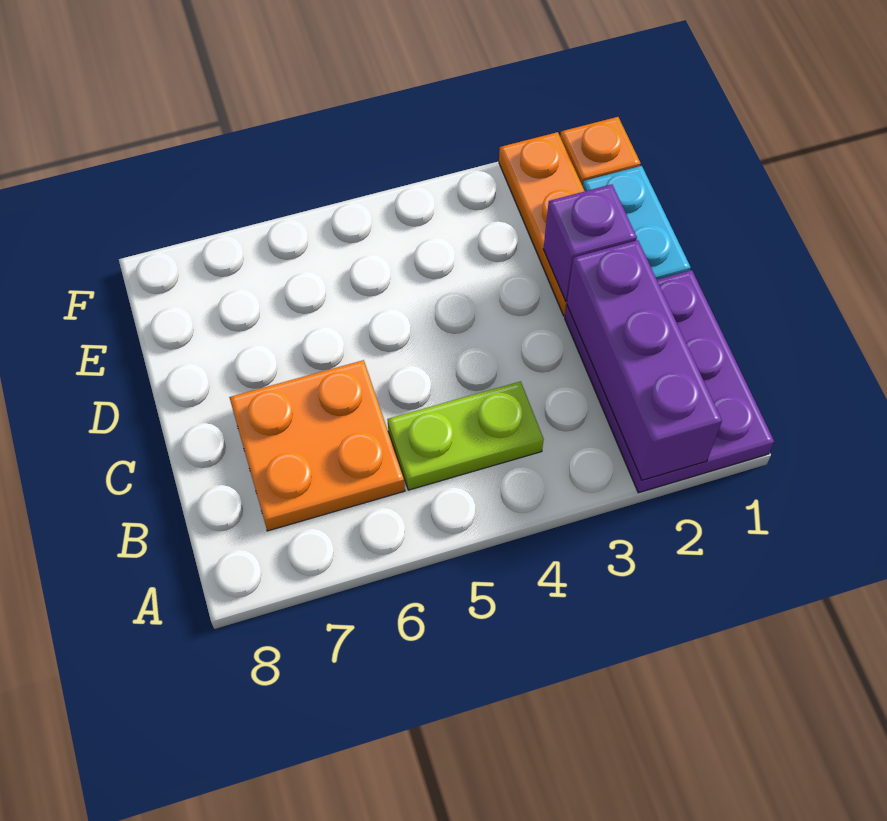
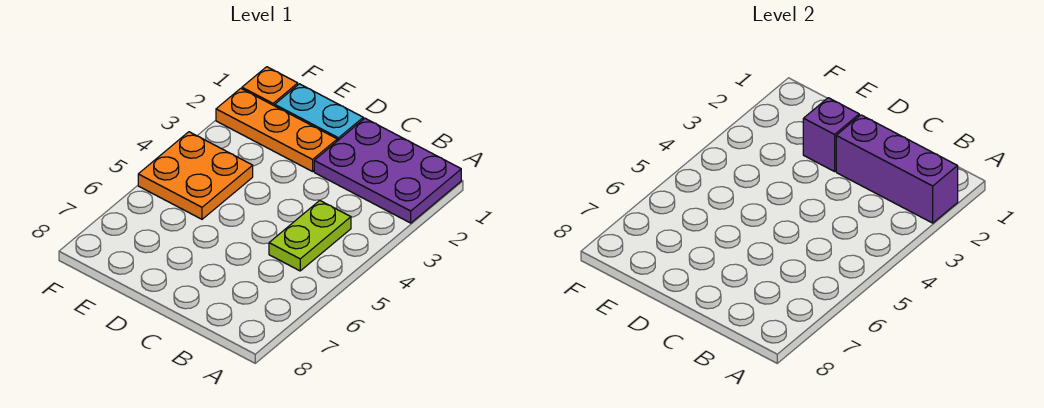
orange plate B6:C7 level 1 -> orange plate E4:F5 level 1

